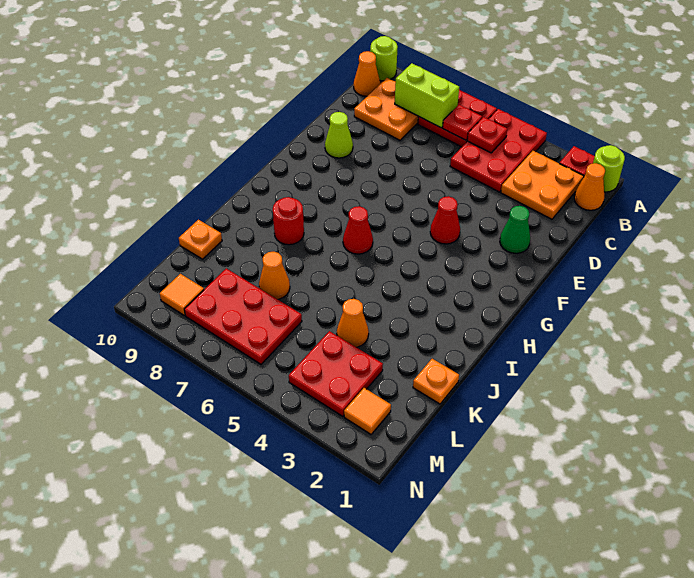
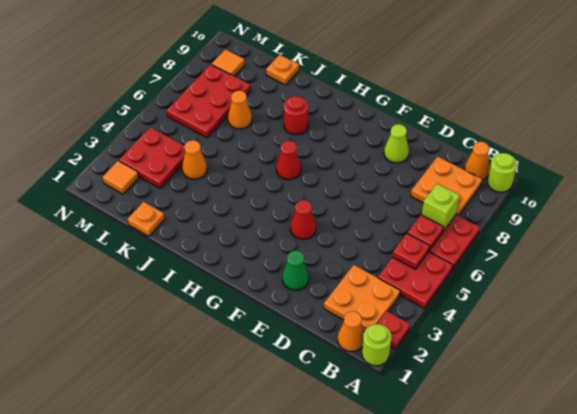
red plate A4:C5 level 1 -> red plate A4:B5 level 1
lime brick B7:B8 level 2 -> lime brick B7 level 2

